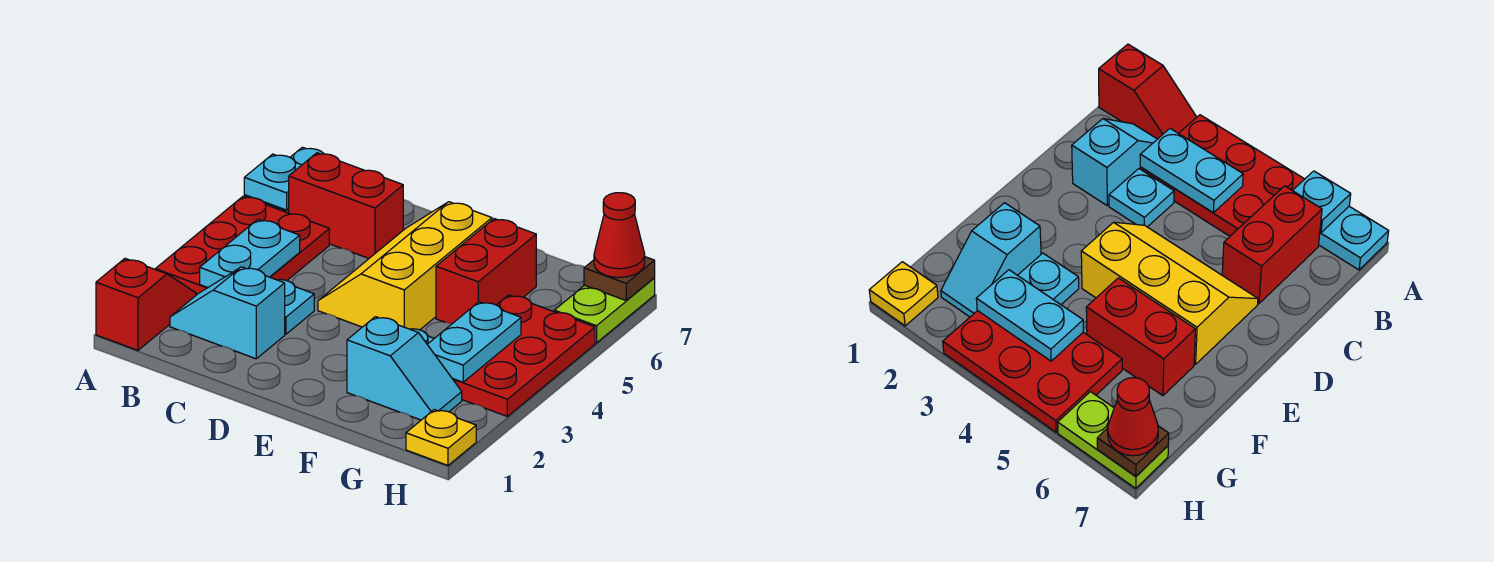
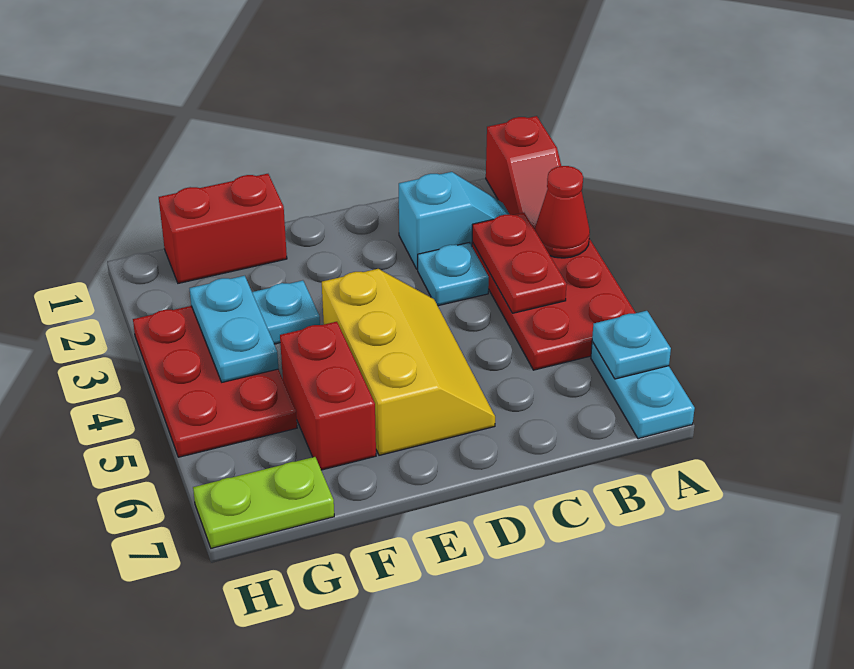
cyan plate B3:B4 level 2 -> red plate B3:B4 level 2
red brick B6:C6 level 1 -> red brick F1:G1 level 1
cyan slope F2:G2 level 1 top F -> none
yellow plate H1 level 1 -> none
lime plate H6:H7 level 1 -> lime plate G7:H7 level 1
brown plate H7 level 2 -> none
red cone H7 level 3 -> red cone A3 level 2

